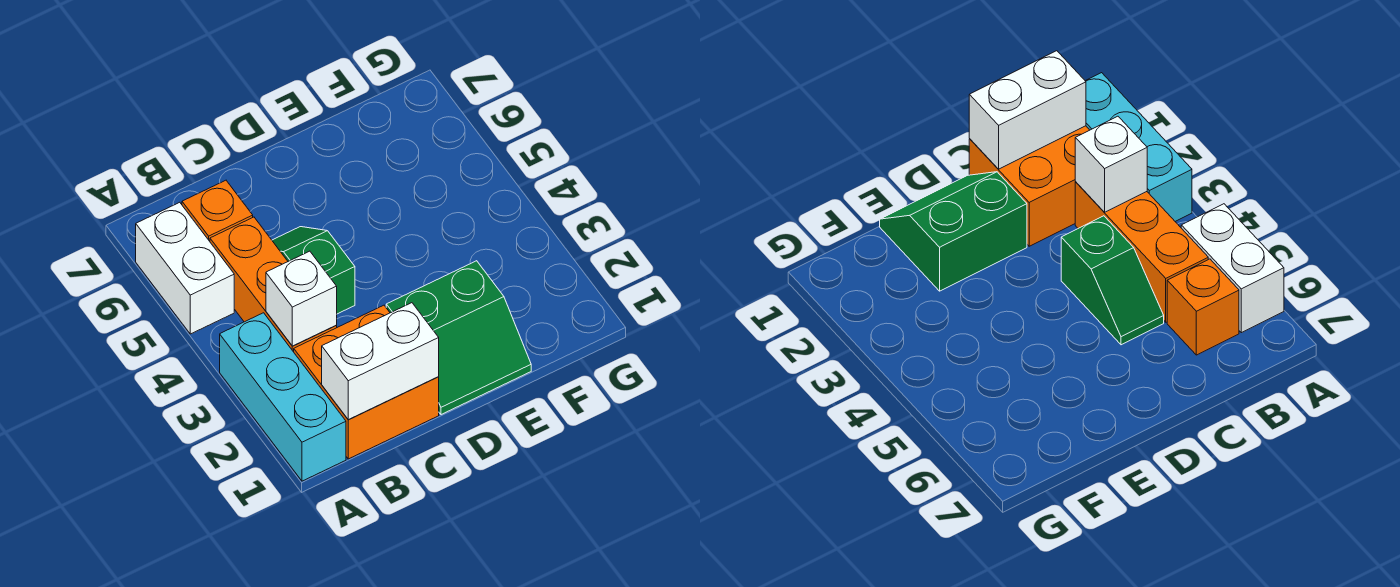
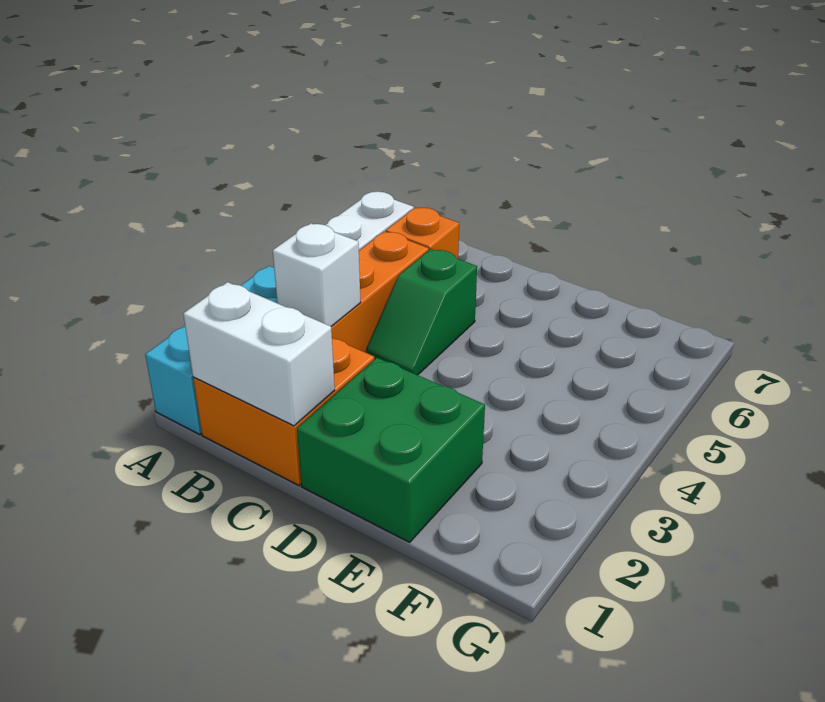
green slope C4:C5 level 1 top 4 -> green slope C4:C5 level 1 top 5
green slope D1:E2 level 1 top 2 -> green brick D1:E2 level 1

